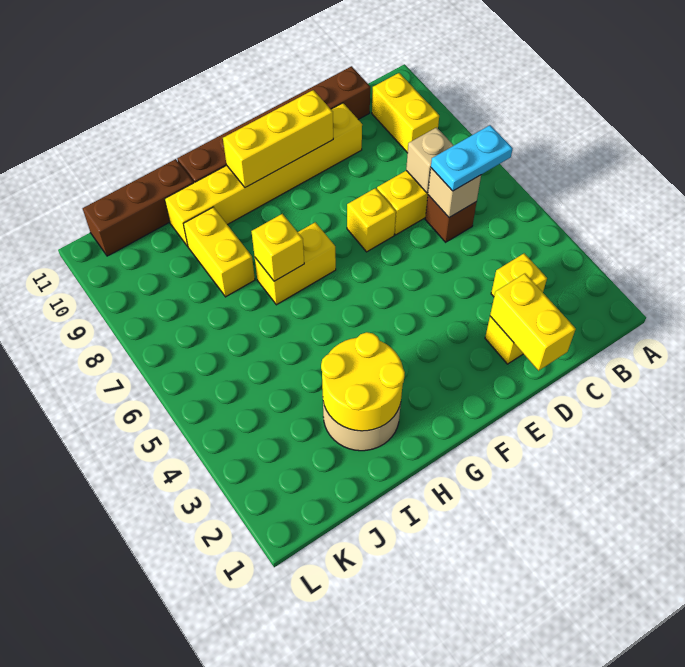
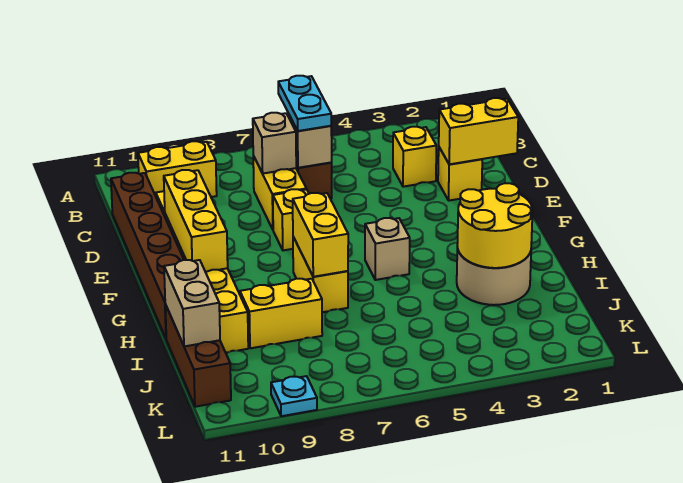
none -> tan brick G5 level 1
yellow brick H7 level 2 -> yellow brick G7:H7 level 2
none -> tan brick I11:J11 level 2
none -> cyan plate L9 level 1

